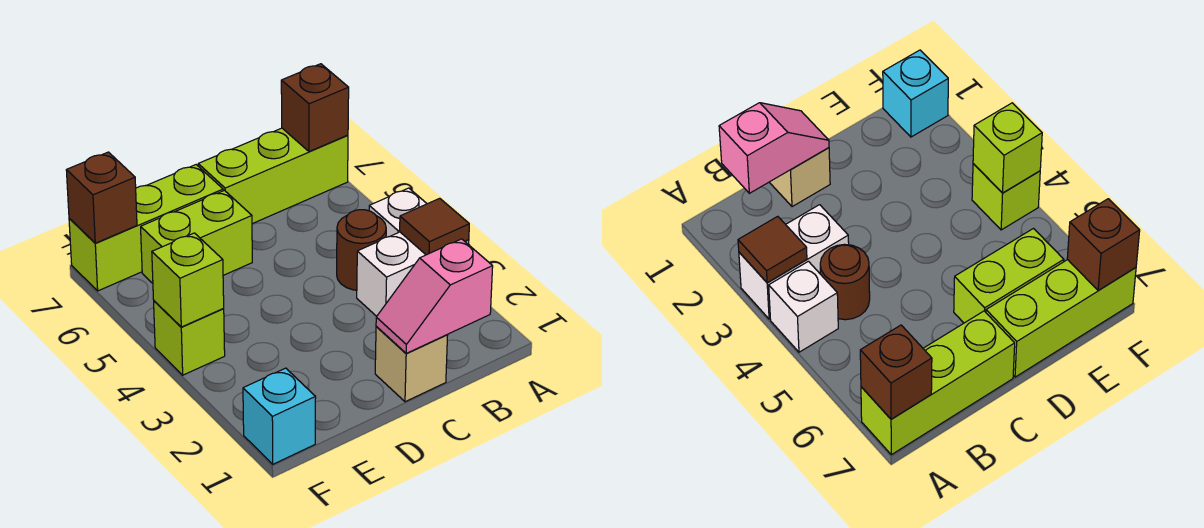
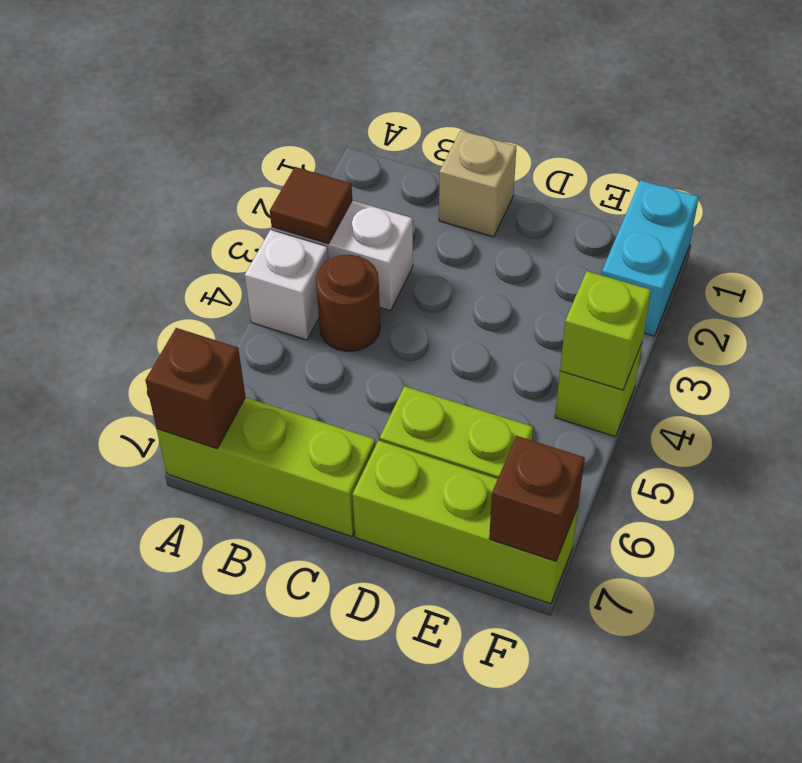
pink slope B1:C1 level 2 top B -> none
cyan brick F1 level 1 -> cyan brick F1:F2 level 1

